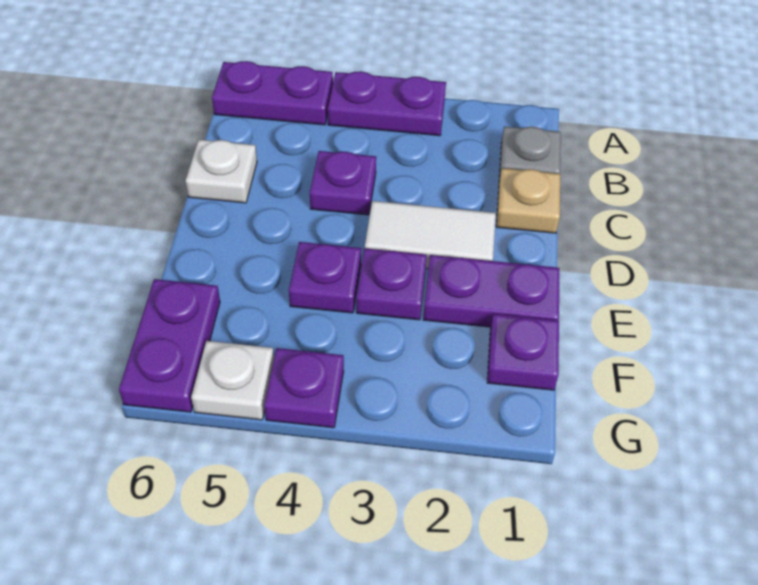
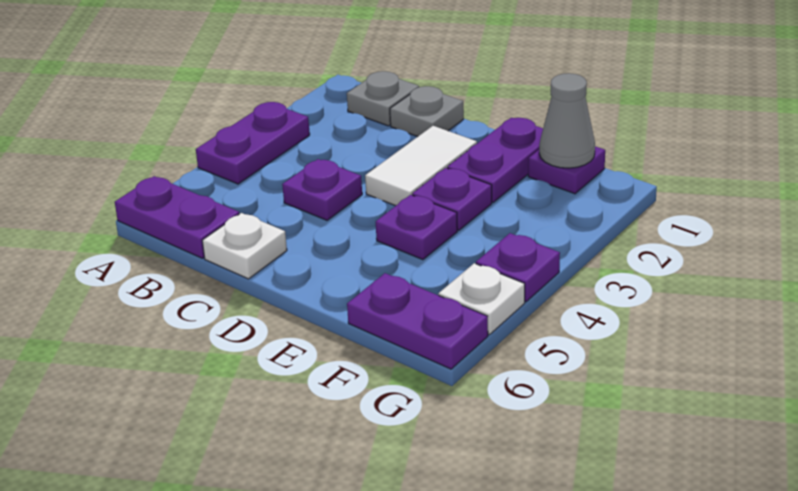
purple plate A5:A6 level 1 -> purple plate A6:B6 level 1
tan plate C1 level 1 -> grey plate C1 level 1
none -> grey cone F1 level 2

